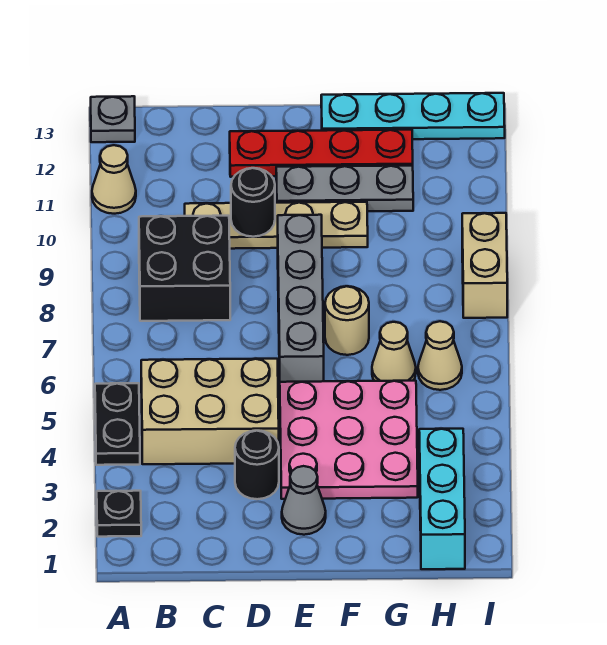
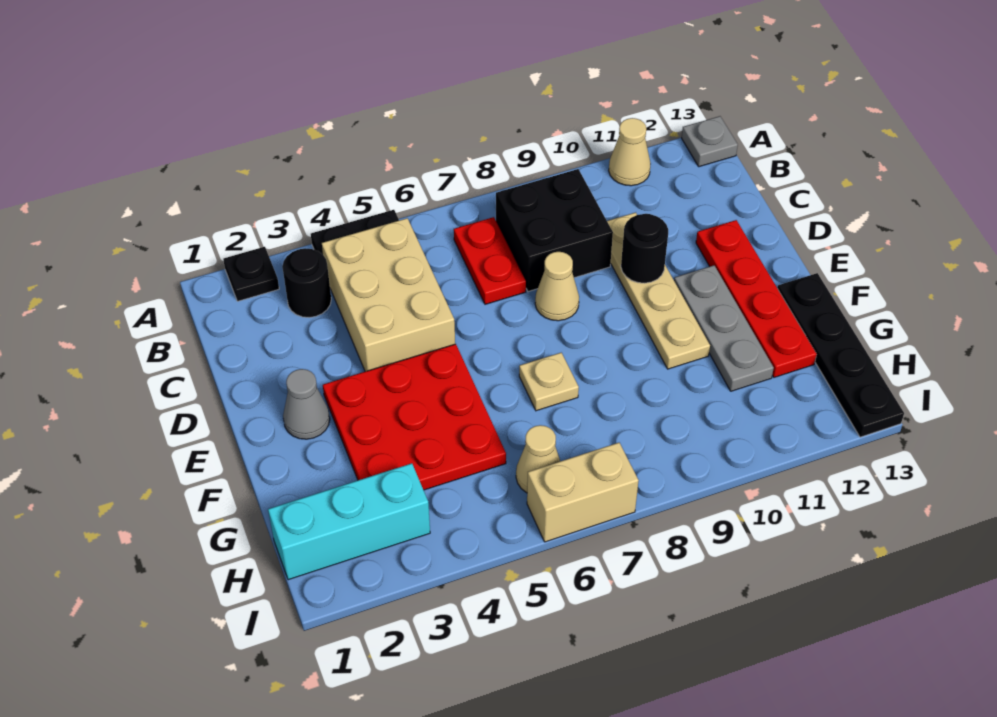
none -> red plate B7:C7 level 1
black round brick D3 level 1 -> black round brick B3 level 1
pink plate E3:G5 level 1 -> red plate E3:G5 level 1
grey brick E6:E9 level 1 -> none
tan round brick F7 level 1 -> tan plate F7 level 1
cyan plate F13:I13 level 1 -> black plate F13:I13 level 1
tan cone G6 level 1 -> tan cone D8 level 1
tan brick I8:I9 level 1 -> tan brick I6:I7 level 1

